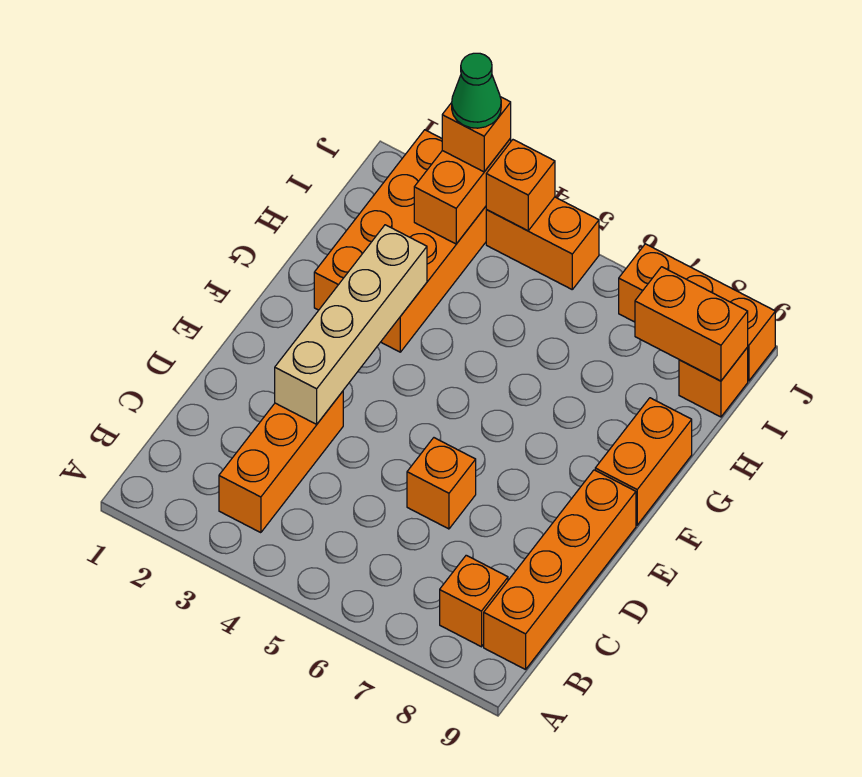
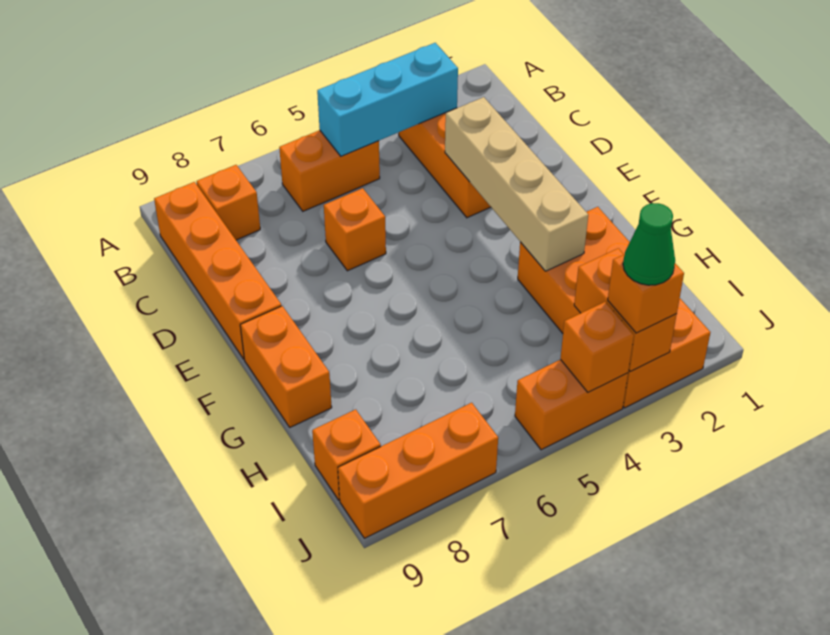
none -> cyan brick B3:B5 level 2
orange brick I8:I9 level 2 -> orange brick B5:B6 level 1

